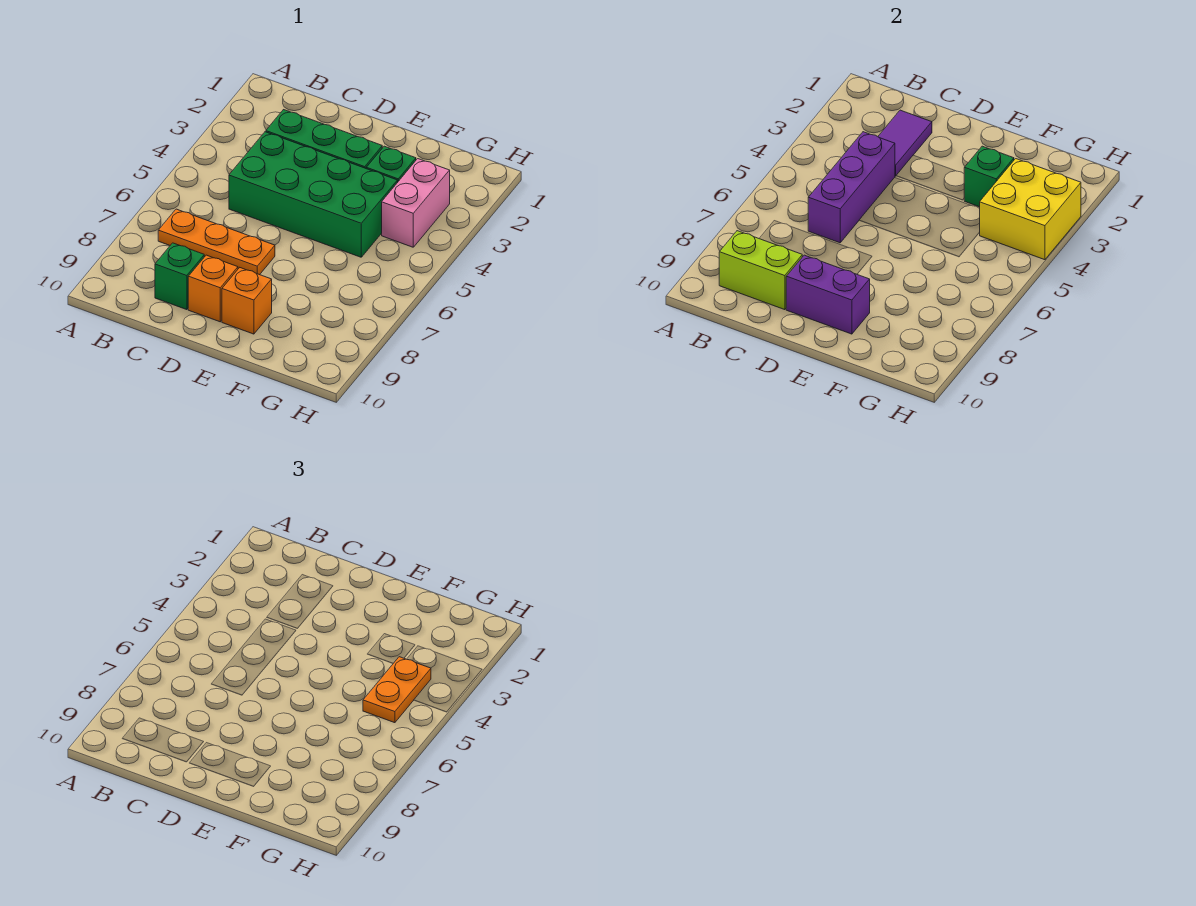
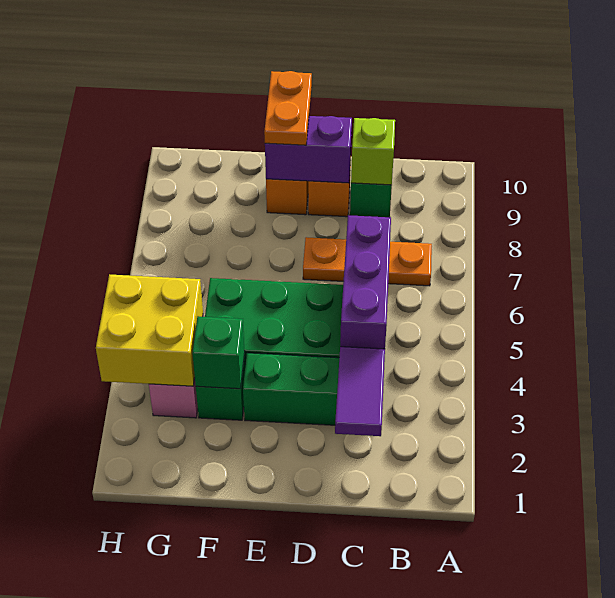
lime brick B9:C9 level 2 -> lime brick C9 level 2
orange plate G4:G5 level 3 -> orange plate E9:E10 level 3

